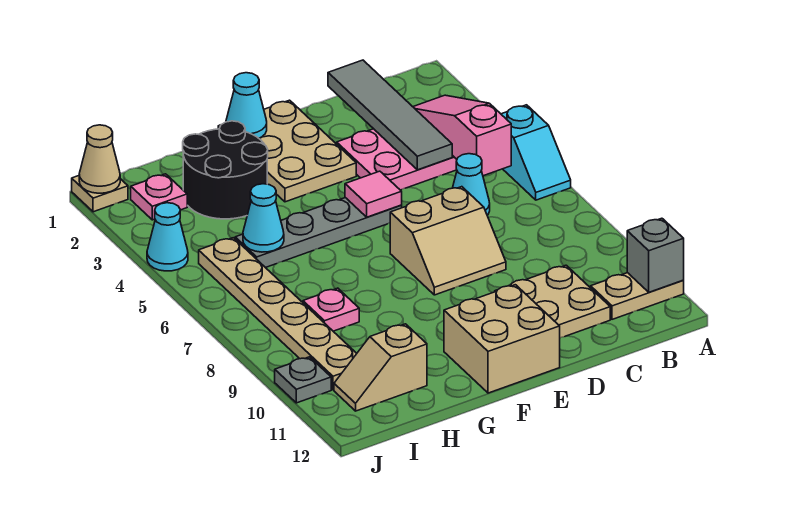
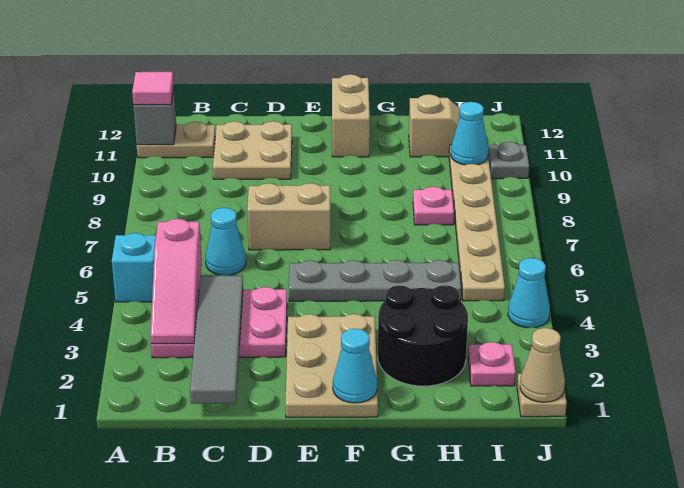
pink tile E5 level 2 -> pink tile A11 level 3
tan brick E11:F12 level 1 -> tan brick F11:F12 level 1
cyan cone H5 level 2 -> cyan cone I10 level 2

